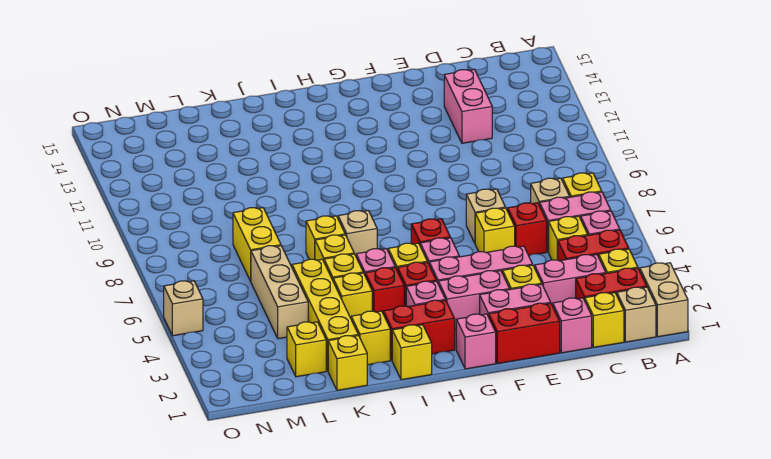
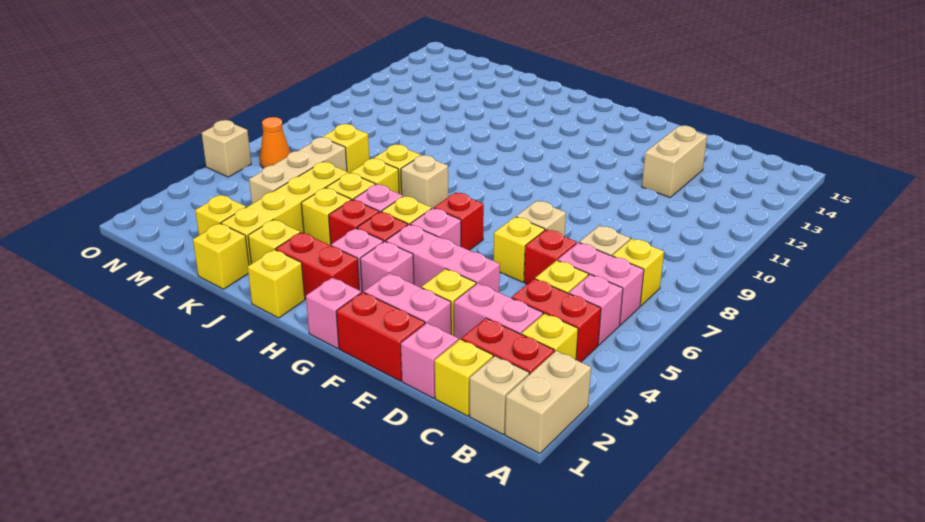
pink brick D12:D13 level 1 -> tan brick D12:D13 level 1
pink brick F3:G3 level 1 -> pink brick G3 level 1
yellow brick L7:L8 level 1 -> yellow brick L7 level 1
none -> orange cone N6 level 1

